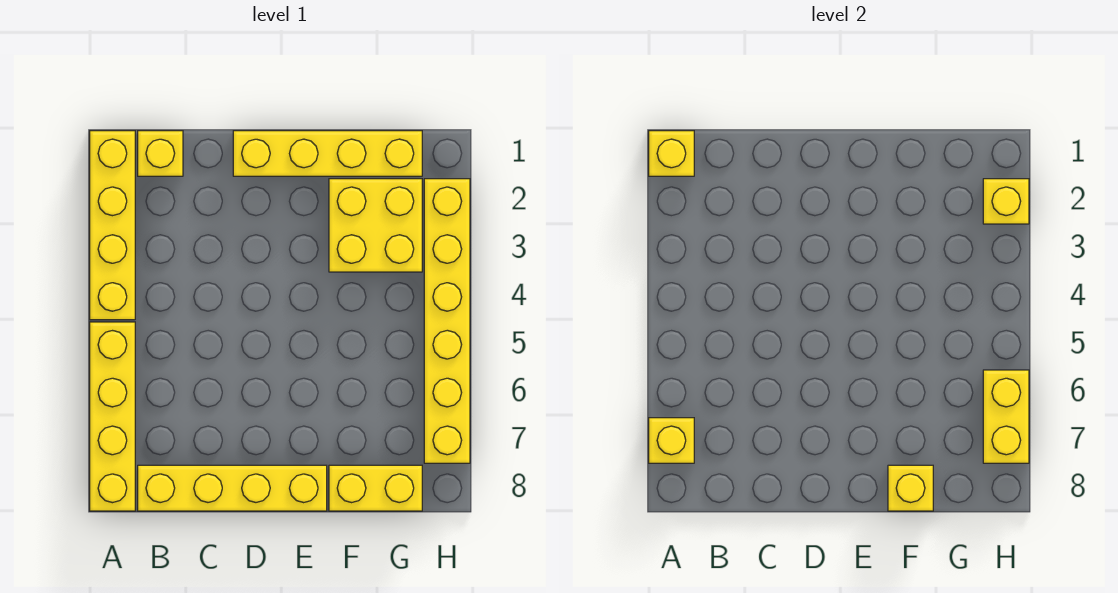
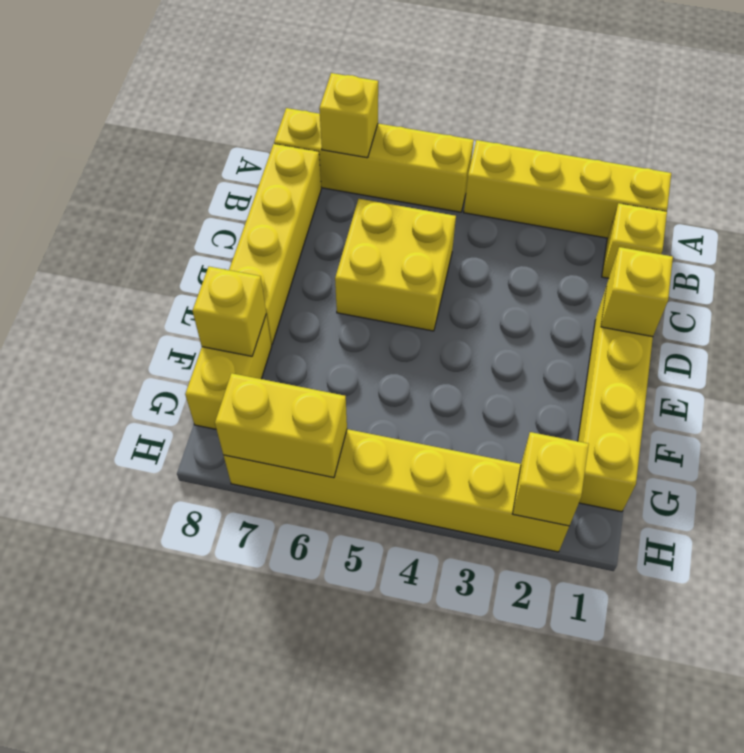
yellow brick A1 level 2 -> yellow brick D1 level 2
yellow brick F2:G3 level 1 -> yellow brick C5:D6 level 1

